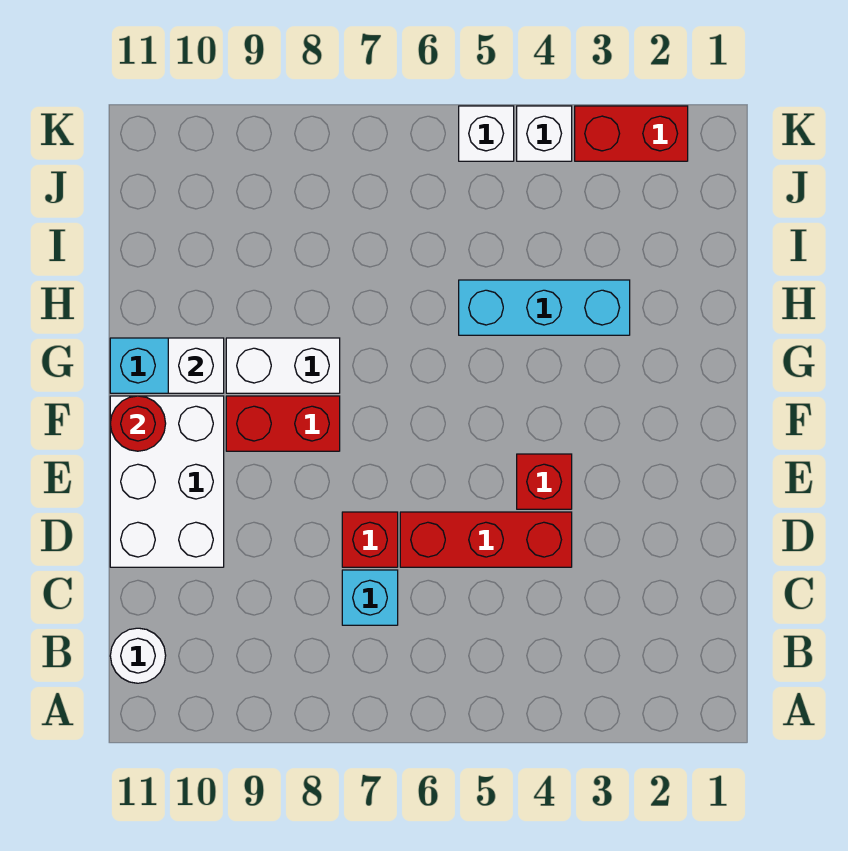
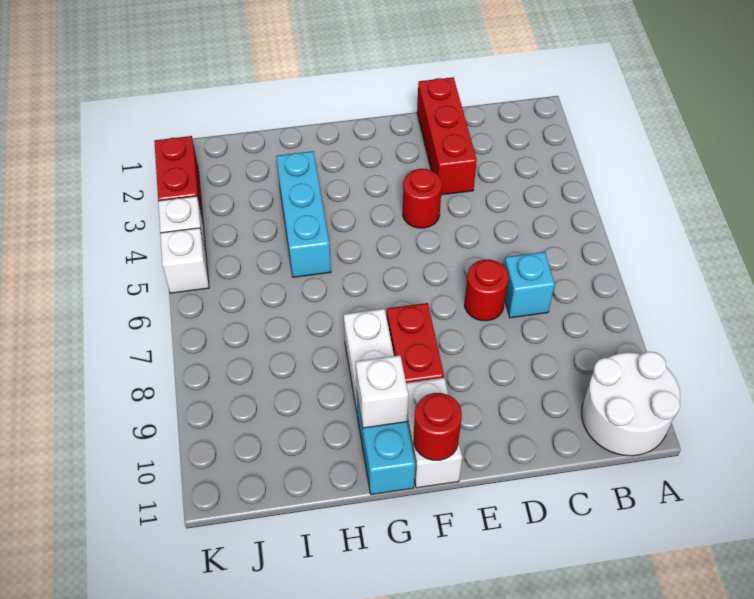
white round brick B11 level 1 -> white round brick A10:B11 level 1
red brick D4:D6 level 1 -> red brick D1:D3 level 1
red brick D7 level 1 -> red round brick D7 level 1
white brick D10:F11 level 1 -> white brick F10:F11 level 1
red brick E4 level 1 -> red round brick E4 level 1

